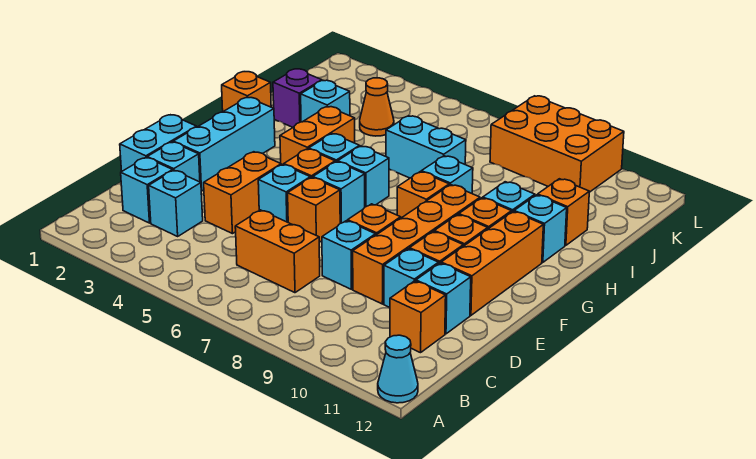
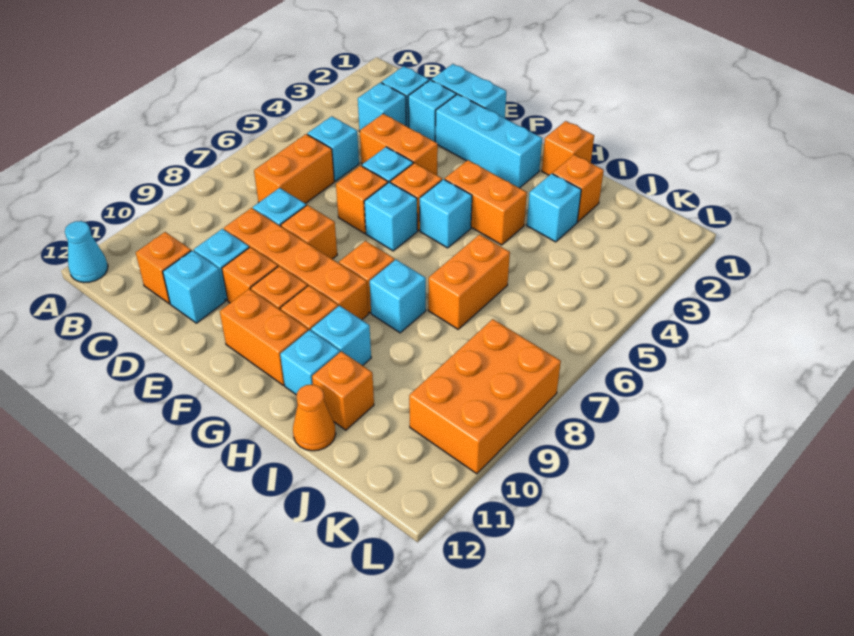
orange brick E11:G11 level 1 -> orange brick F11:G11 level 1
cyan brick G6 level 1 -> cyan brick C5 level 1
purple brick I2 level 1 -> orange brick I2 level 1
cyan brick I6:I7 level 1 -> orange brick I6:I7 level 1
orange cone J4 level 1 -> orange cone I12 level 1

